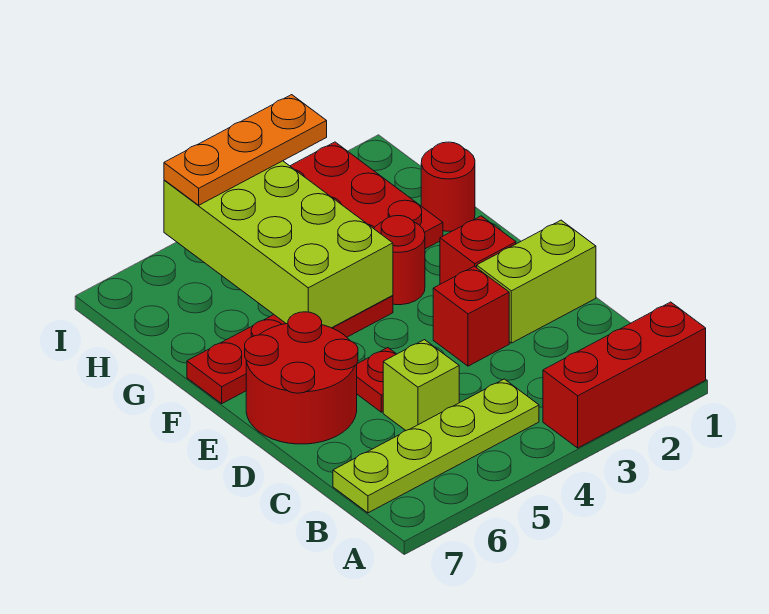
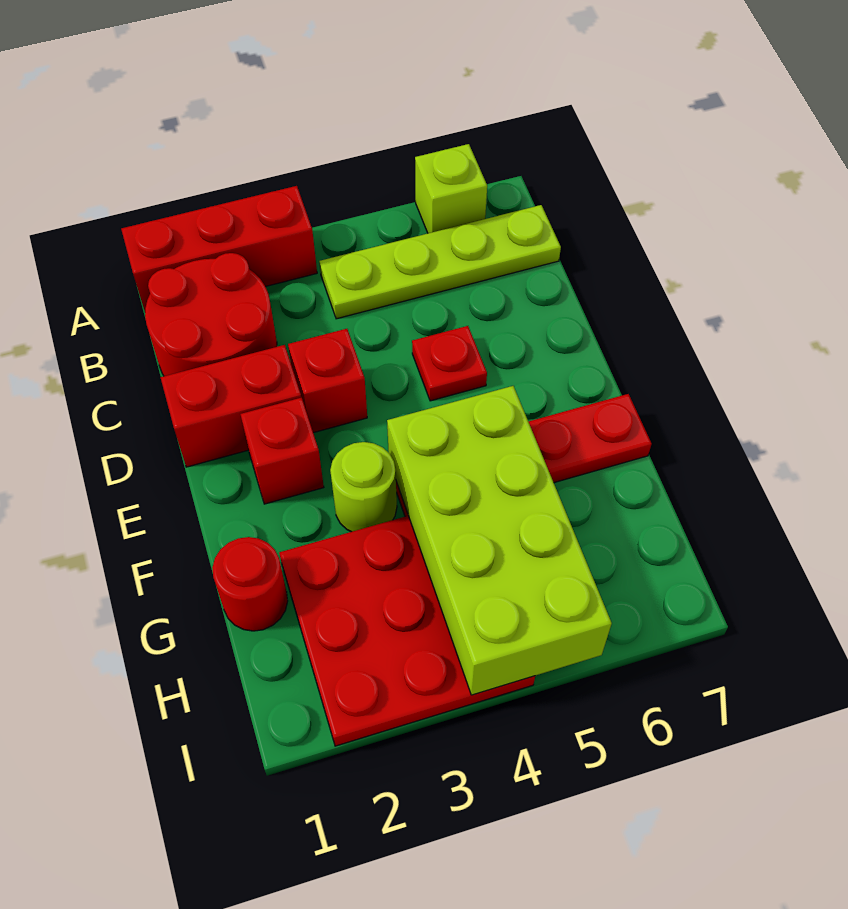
lime brick C5 level 1 -> lime brick A6 level 1
lime brick D1:D2 level 1 -> red brick D1:D2 level 1
red round brick D6:E7 level 1 -> red round brick B1:C2 level 1
red round brick F3 level 1 -> lime round brick F3 level 1
orange plate I3:I5 level 3 -> none

